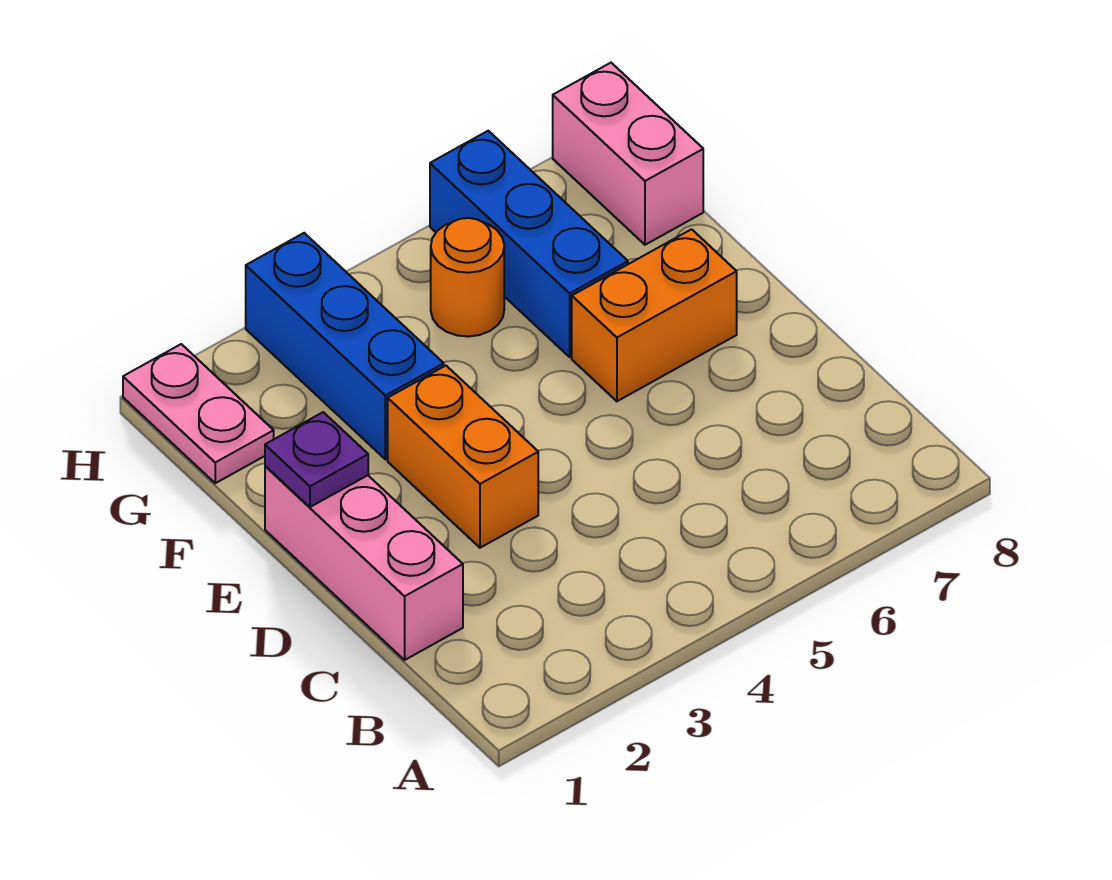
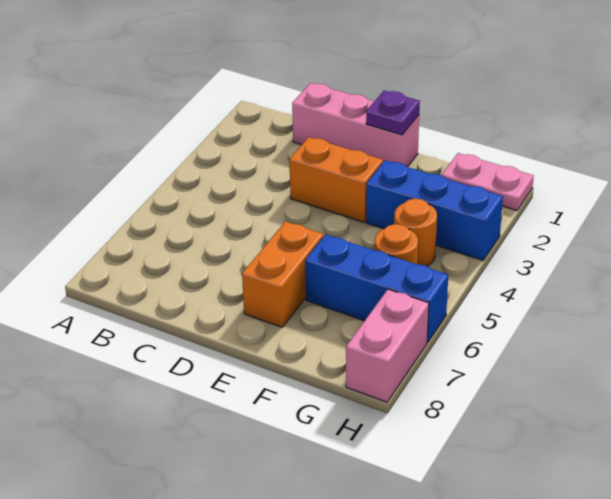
none -> orange round brick G4 level 1
pink brick G8:H8 level 1 -> pink brick H7:H8 level 1

